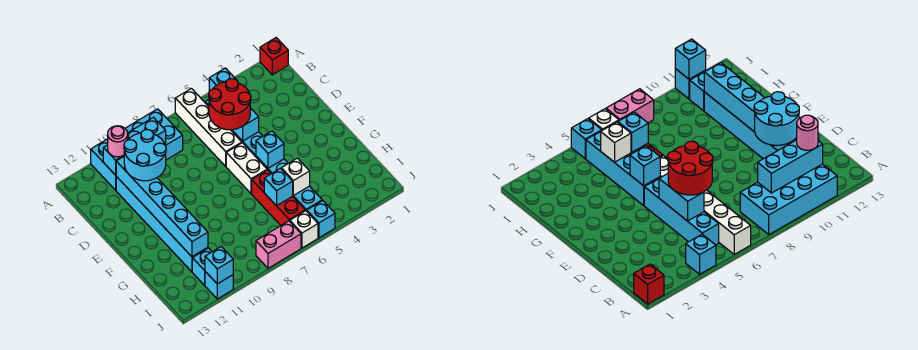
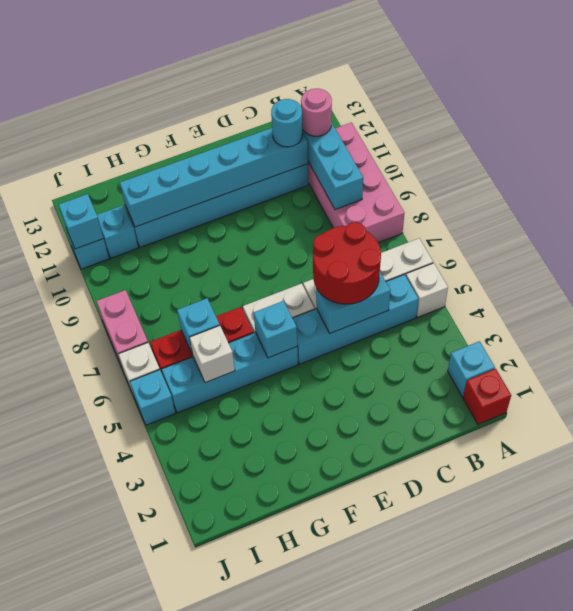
cyan brick A4 level 1 -> cyan brick A2 level 1
none -> white brick A5 level 1
cyan brick A8:B11 level 1 -> pink brick A8:B11 level 1
cyan round brick C10:D11 level 3 -> cyan round brick C11 level 3

